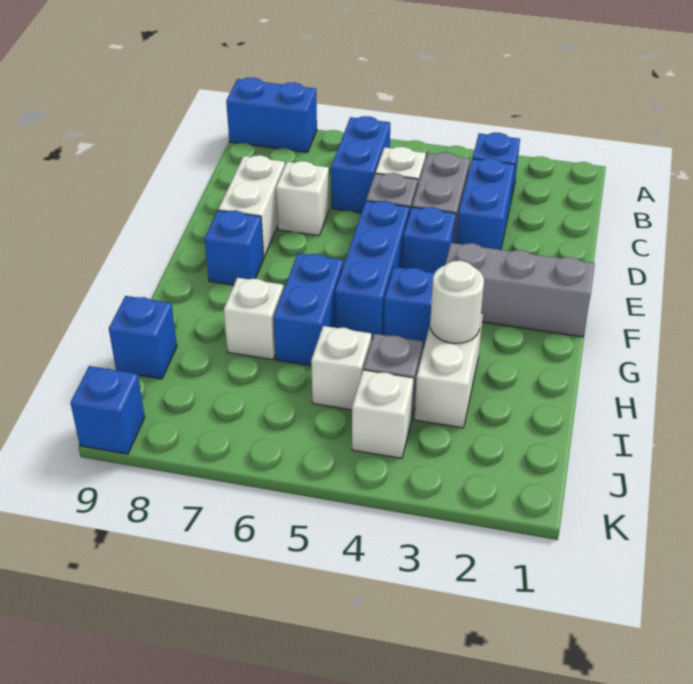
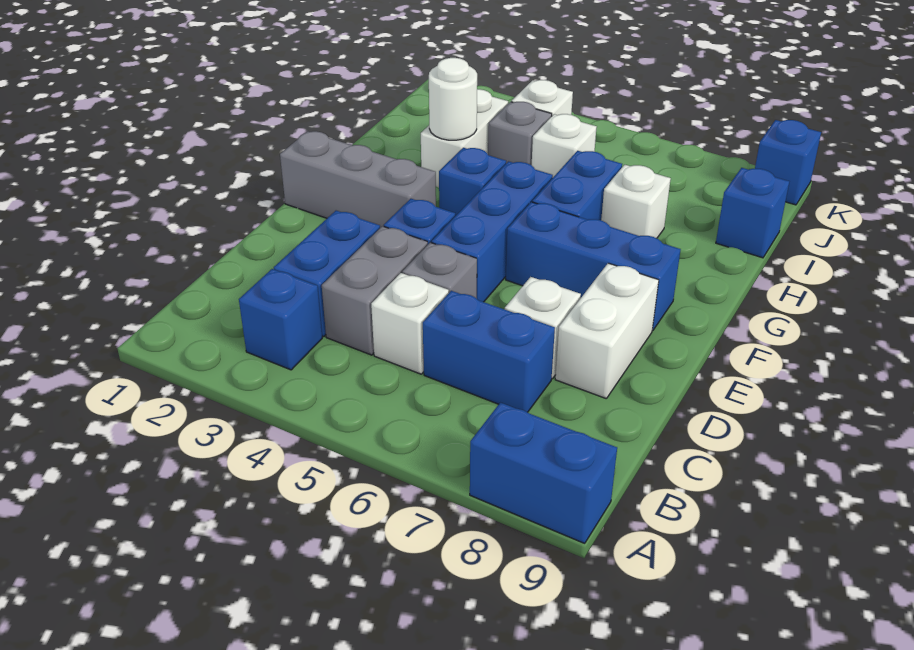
blue brick B6:C6 level 1 -> blue brick C6:C7 level 1
blue brick F8 level 1 -> blue brick F6:F8 level 1

